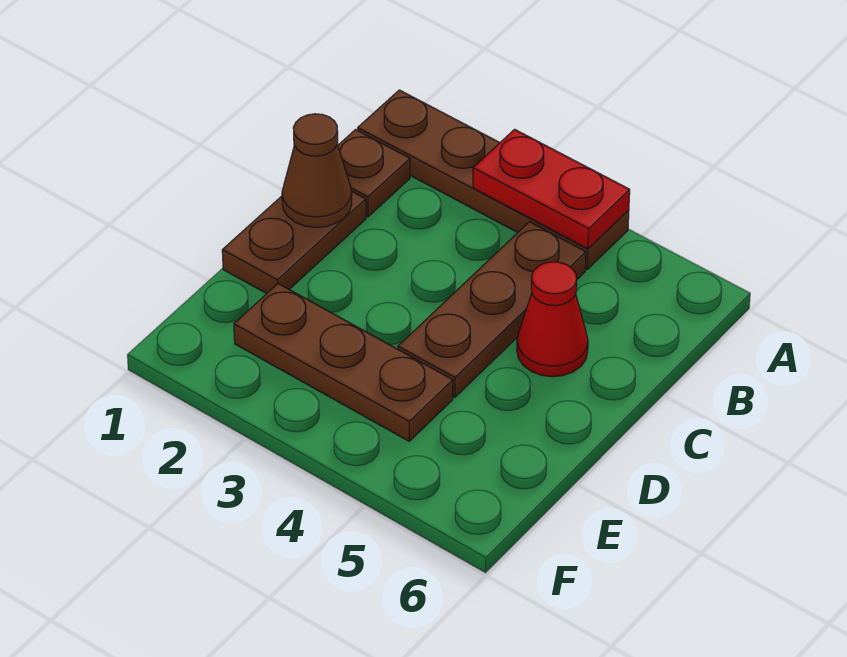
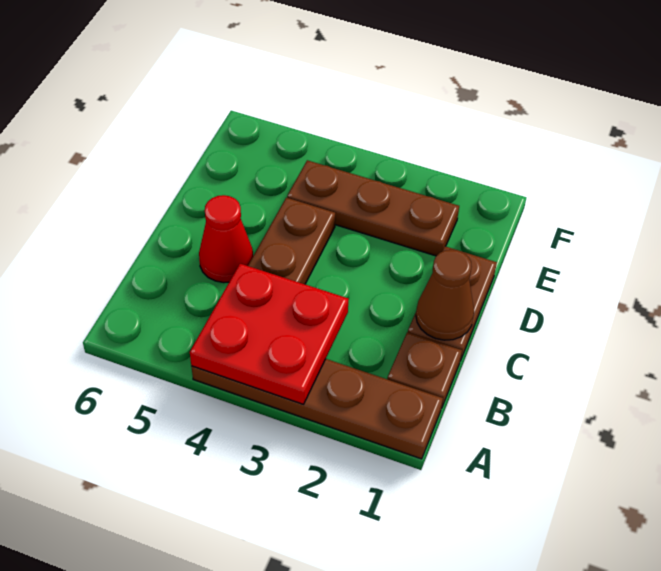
red plate A3:A4 level 2 -> red plate A3:B4 level 2

